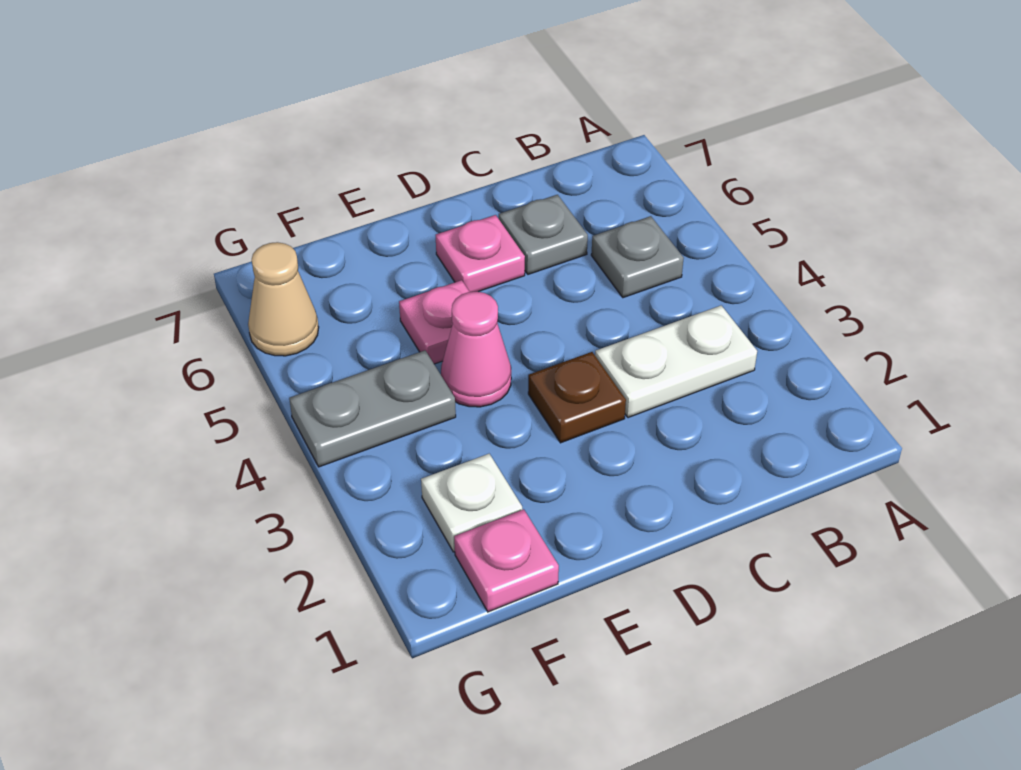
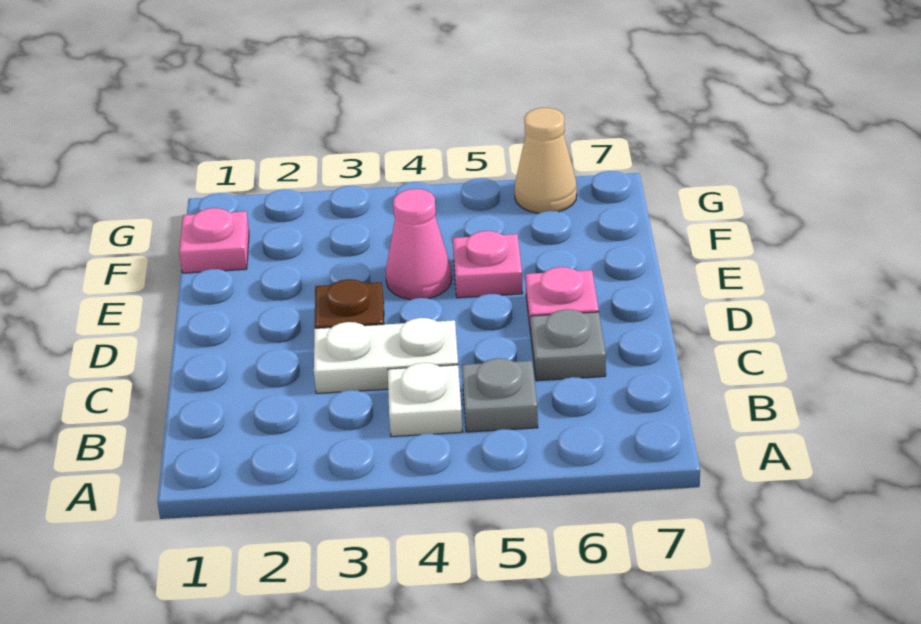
white plate B3:C3 level 1 -> white plate C3:C4 level 1
white plate F2 level 1 -> white plate B4 level 1
grey plate F4:G4 level 1 -> none

